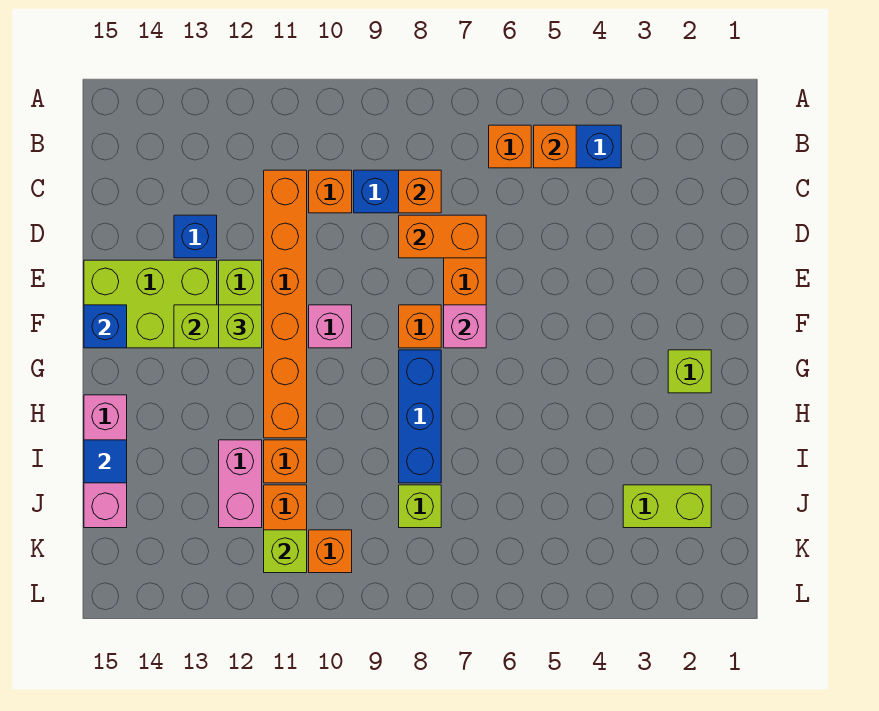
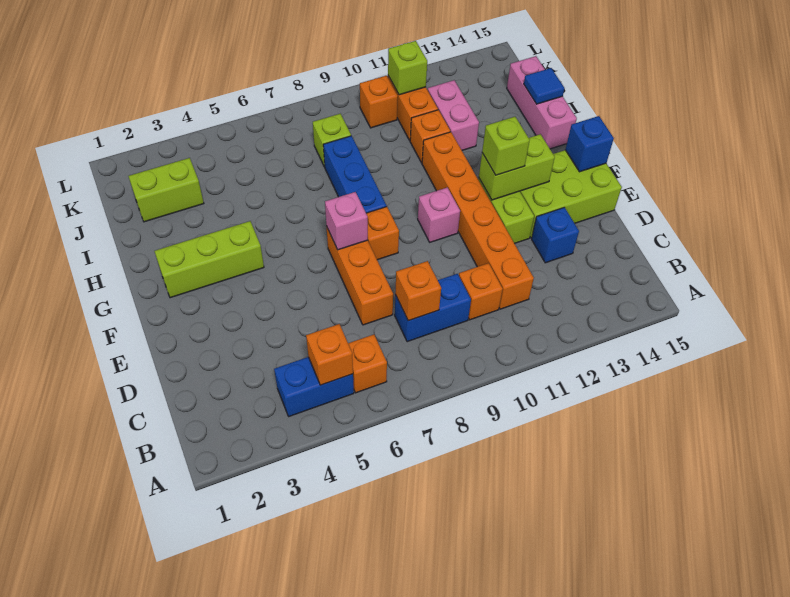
orange brick D7:D8 level 2 -> none
lime brick G2 level 1 -> lime brick G2:G4 level 1

